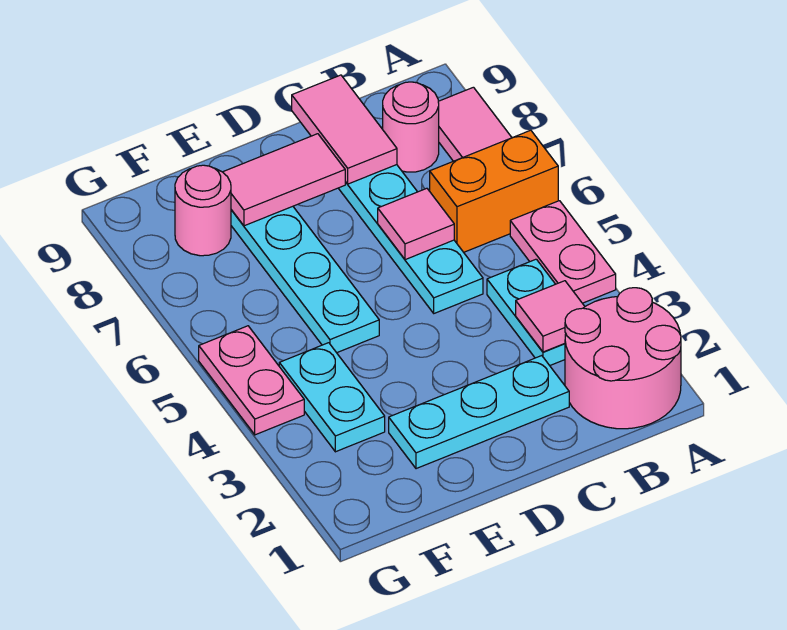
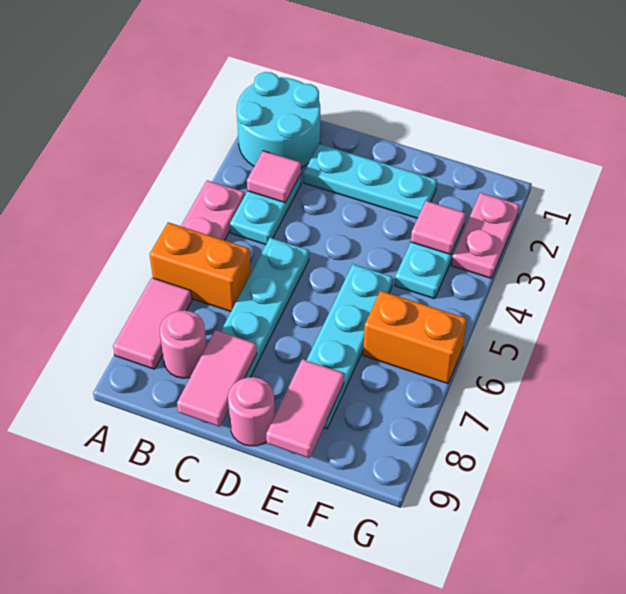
pink round brick A1:B2 level 1 -> cyan round brick A1:B2 level 1
pink tile C6 level 2 -> pink tile F3 level 2
pink tile D8:E8 level 2 -> pink tile E8:E9 level 2
none -> orange brick F6:G6 level 1
pink round brick F8 level 1 -> pink round brick D9 level 1
pink plate G4:G5 level 1 -> pink plate G2:G3 level 1

